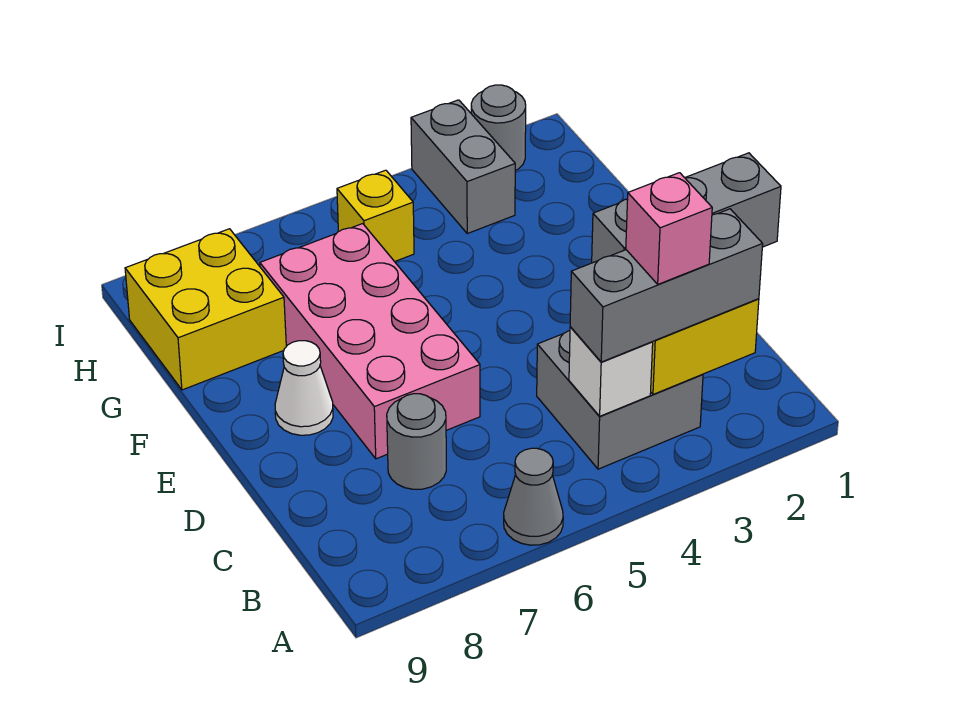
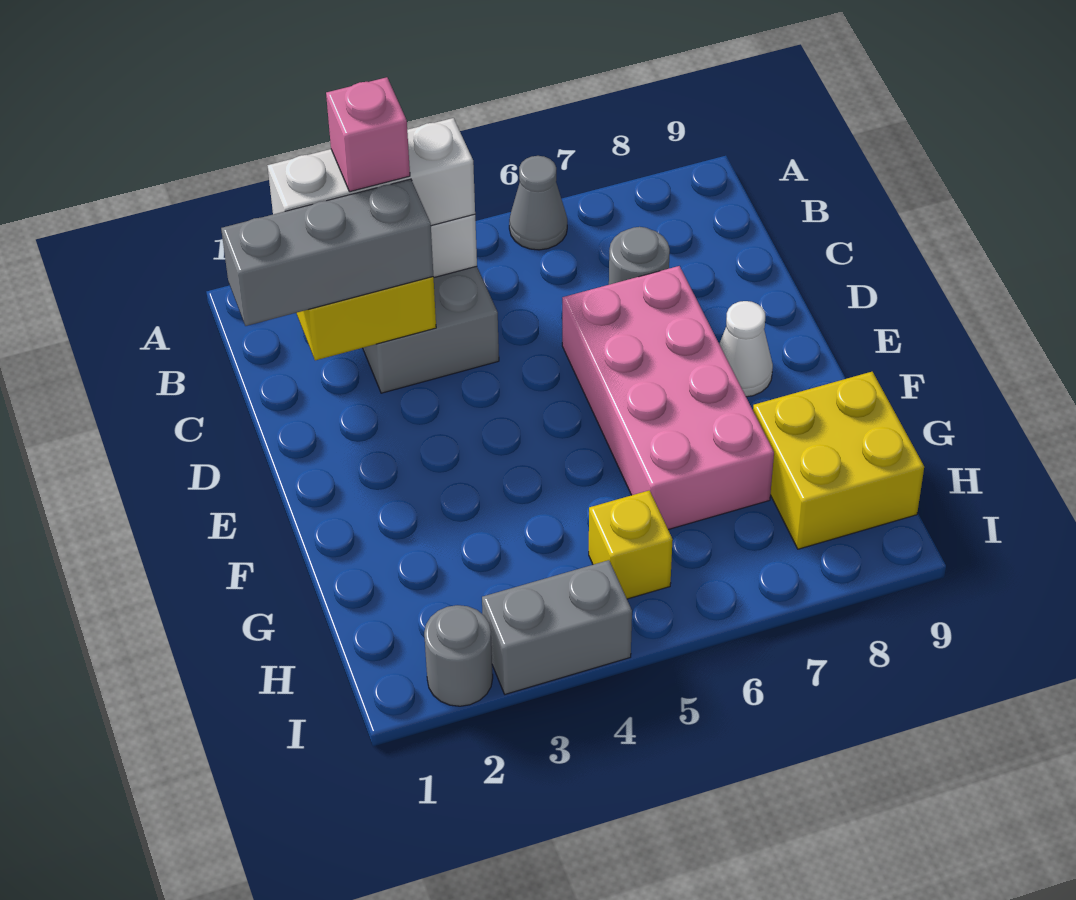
grey brick B2:B4 level 3 -> white brick B2:B4 level 3
grey brick H3:I3 level 1 -> grey brick I3:I4 level 1

